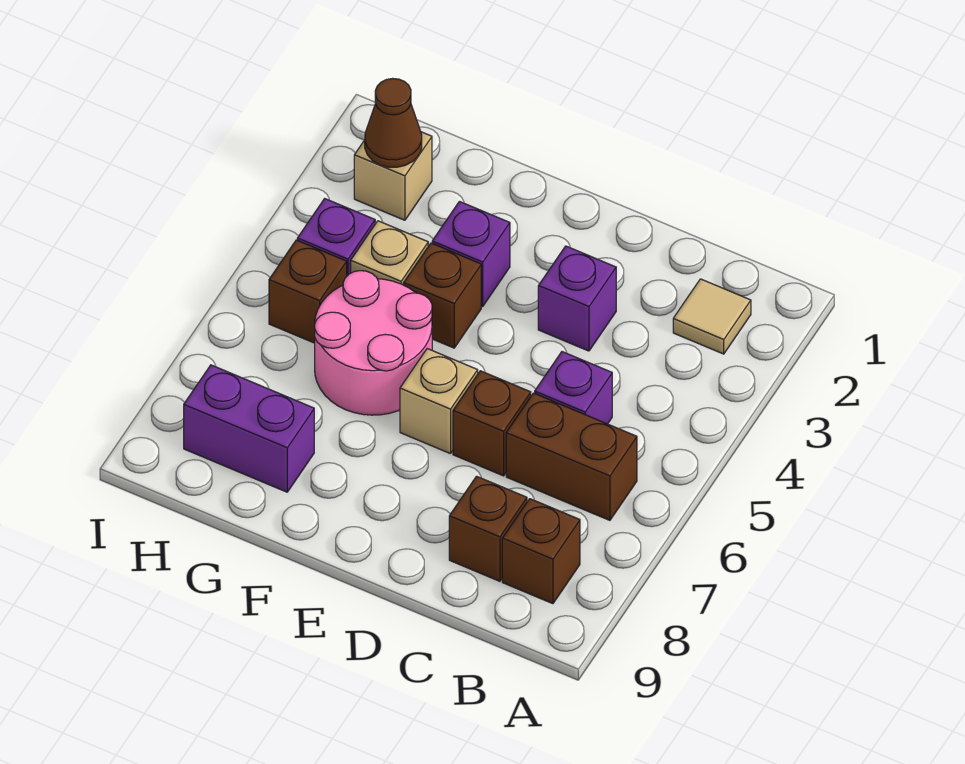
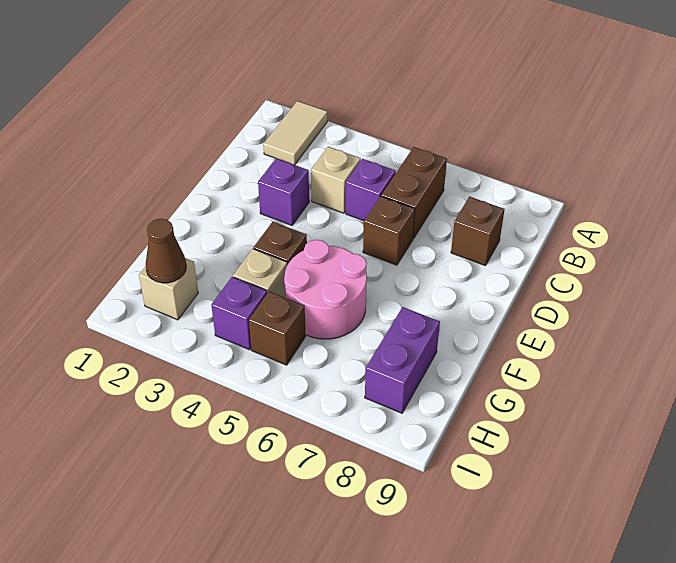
tan tile B2 level 1 -> tan tile A2:B2 level 1
brown brick B8 level 1 -> none
tan brick E6 level 1 -> tan brick C4 level 1
purple brick F3 level 1 -> none

